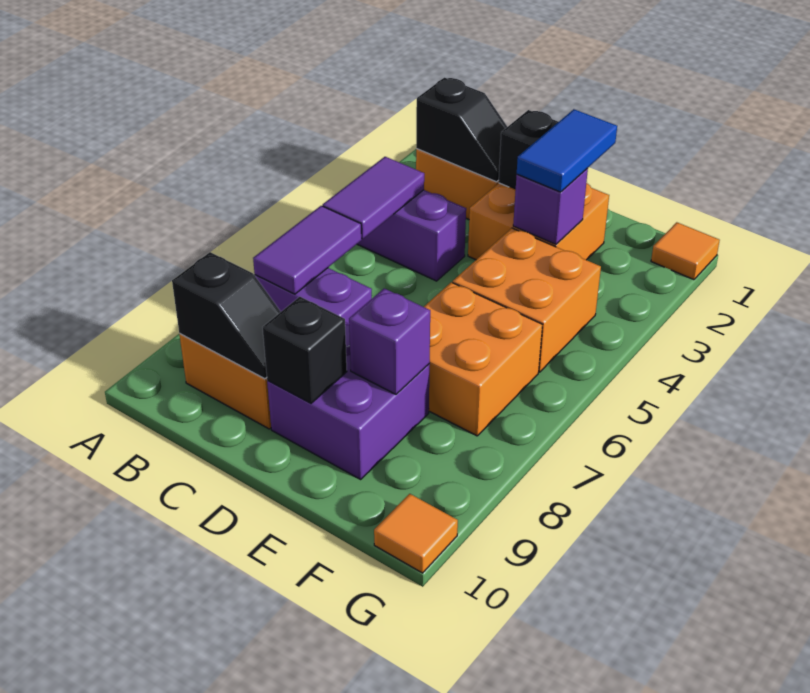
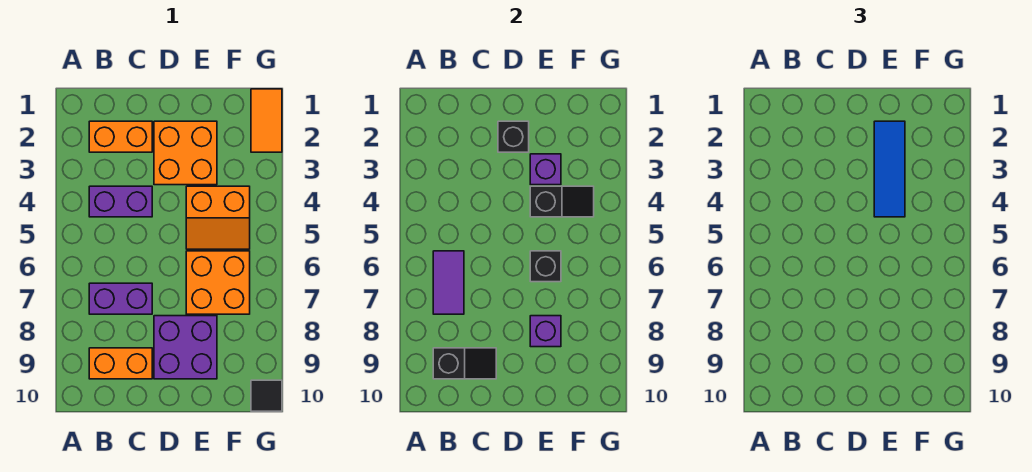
black slope B2:C2 level 2 top B -> black slope E4:F4 level 2 top E
purple tile B4:B5 level 2 -> none
black brick D9 level 2 -> black brick E6 level 2
blue tile E2:E3 level 3 -> blue tile E2:E4 level 3
orange brick E4:F5 level 1 -> orange slope E4:F5 level 1 top 4
orange tile G1 level 1 -> orange tile G1:G2 level 1
orange tile G10 level 1 -> black tile G10 level 1

